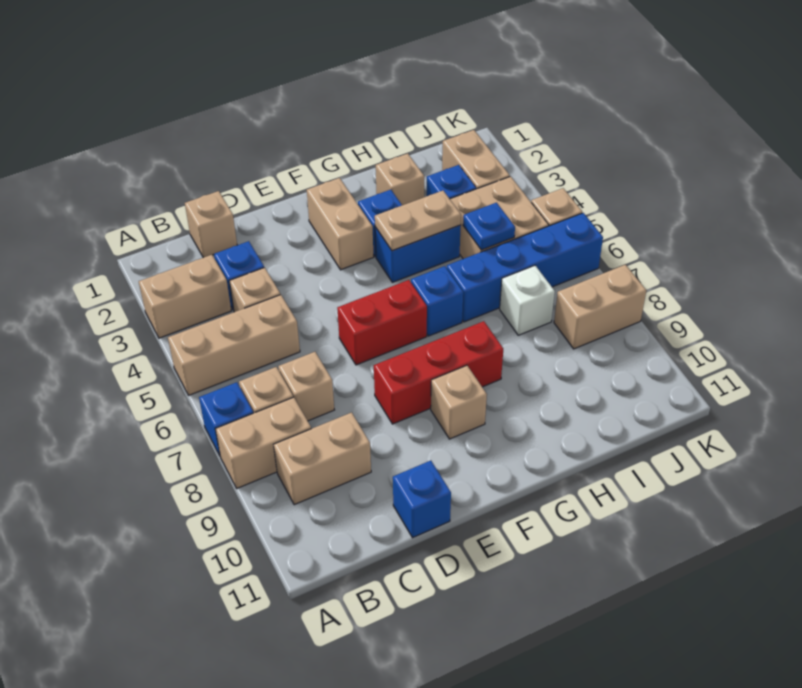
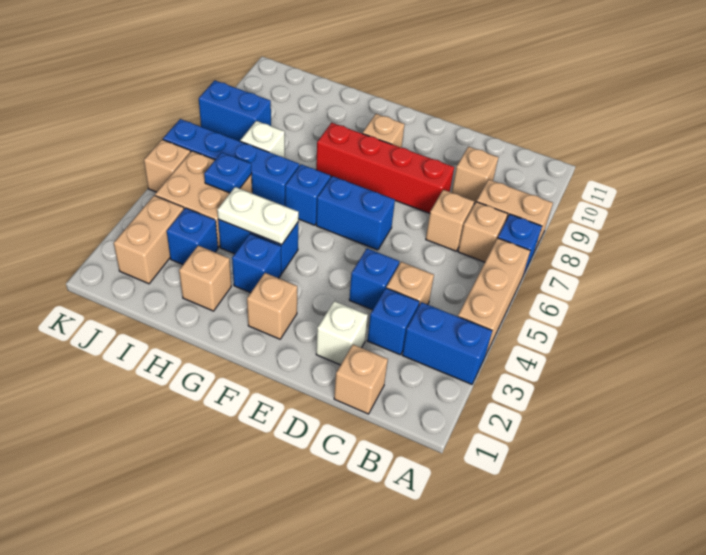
tan brick A3:B3 level 1 -> blue brick A3:B3 level 1
tan brick A5:C5 level 1 -> tan brick A4:A6 level 1
tan brick B9:C9 level 1 -> tan brick C9 level 1
none -> white brick D2 level 1
blue brick D11 level 1 -> blue brick D4 level 1
red brick E6:F6 level 1 -> blue brick E6:F6 level 1
red brick E8:G8 level 1 -> red brick D8:G8 level 1
tan brick F2:F3 level 1 -> tan brick F2 level 1
tan plate G4:H4 level 2 -> white plate G4:H4 level 2
tan brick J8:K8 level 1 -> blue brick J8:K8 level 1

